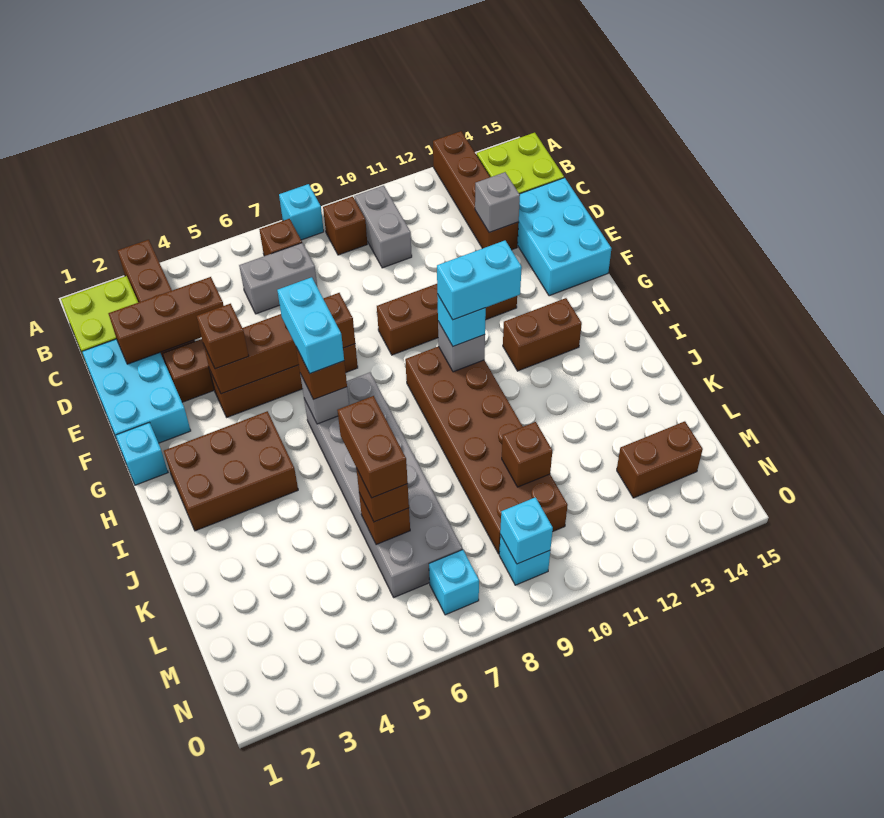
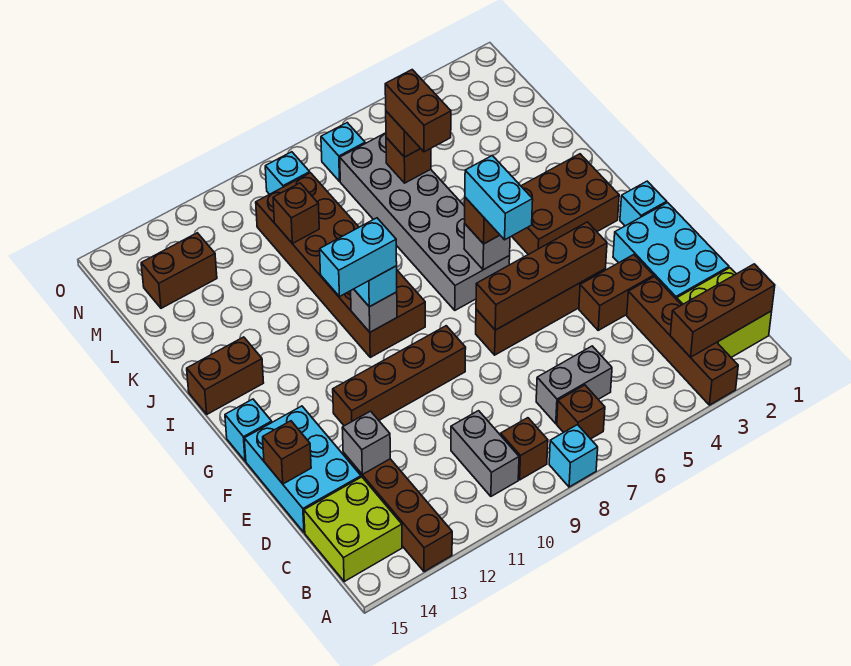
brown brick D2:D4 level 2 -> brown brick B1:B3 level 2
brown brick F4 level 3 -> brown brick E15 level 2
brown brick H12:H13 level 1 -> brown brick I14:I15 level 1
cyan brick N9 level 2 -> cyan brick G15 level 1

